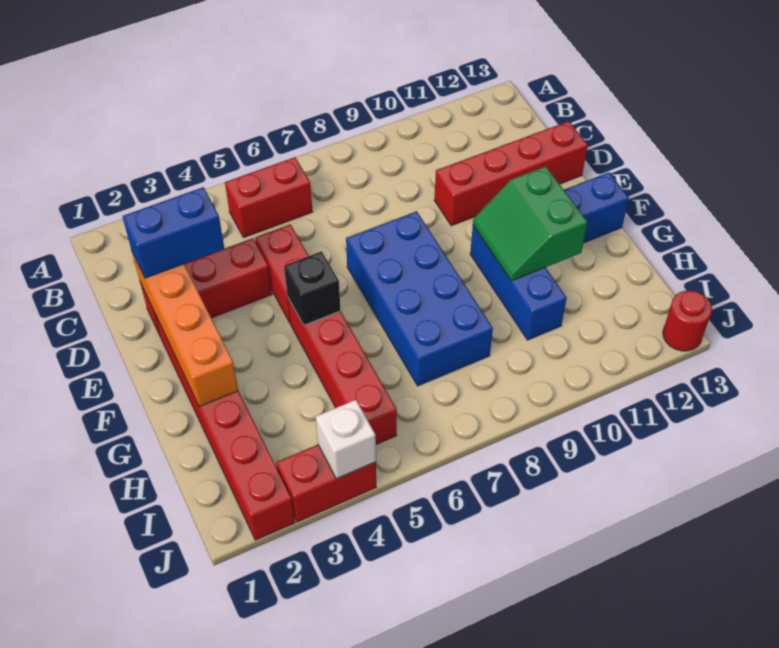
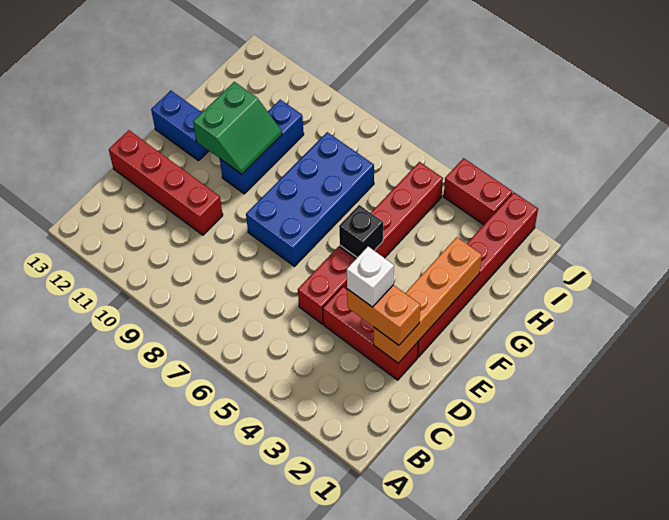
red brick B5:B6 level 1 -> none
blue brick D2:D3 level 3 -> orange brick D2:D3 level 3
white brick J4 level 2 -> white brick D3 level 4
red round brick J13 level 1 -> none

